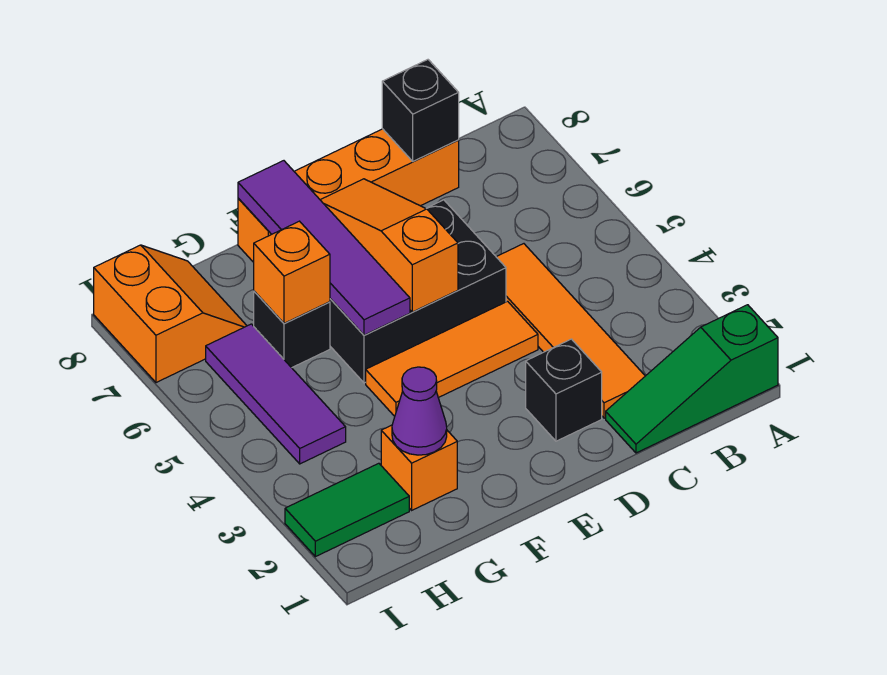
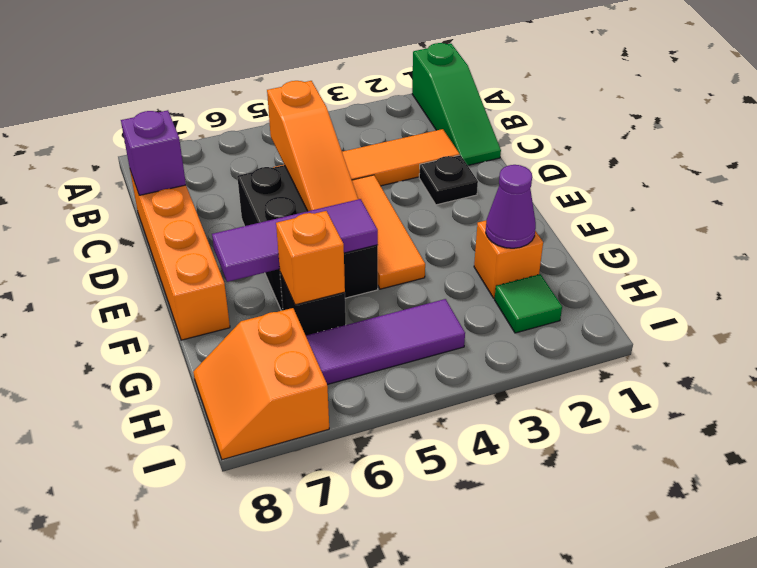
black brick C8 level 2 -> purple brick C8 level 2
black brick D2 level 1 -> black plate D2 level 1
orange slope E5:E7 level 2 top 5 -> orange slope C5:E5 level 2 top C
purple tile F5:F8 level 2 -> purple tile F5:F7 level 2
green tile H2:I2 level 1 -> green tile H2 level 1
orange slope H7:I8 level 1 top I -> orange slope H7:I8 level 1 top 7

